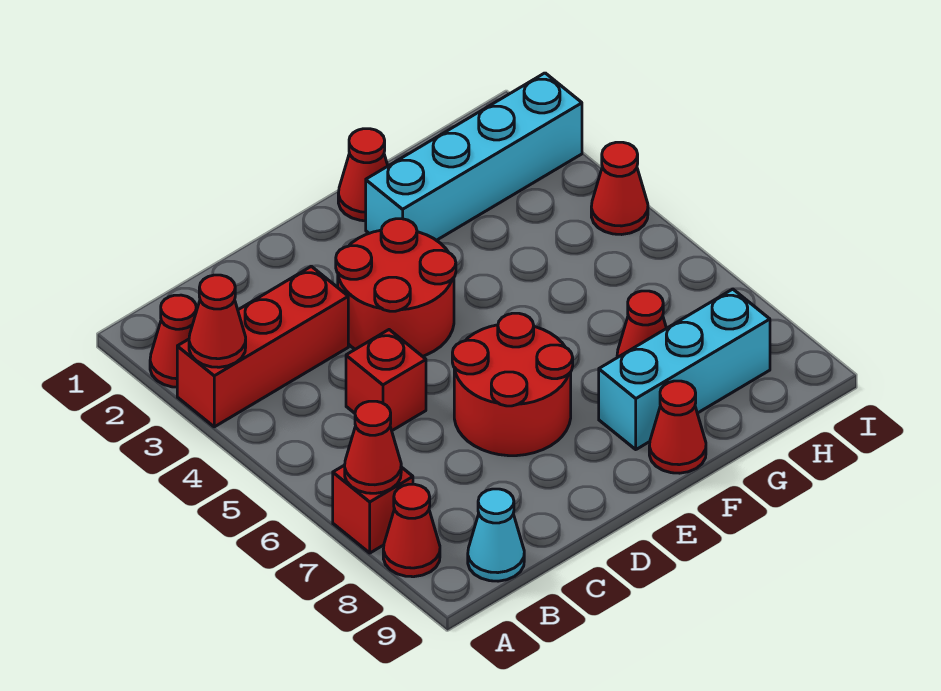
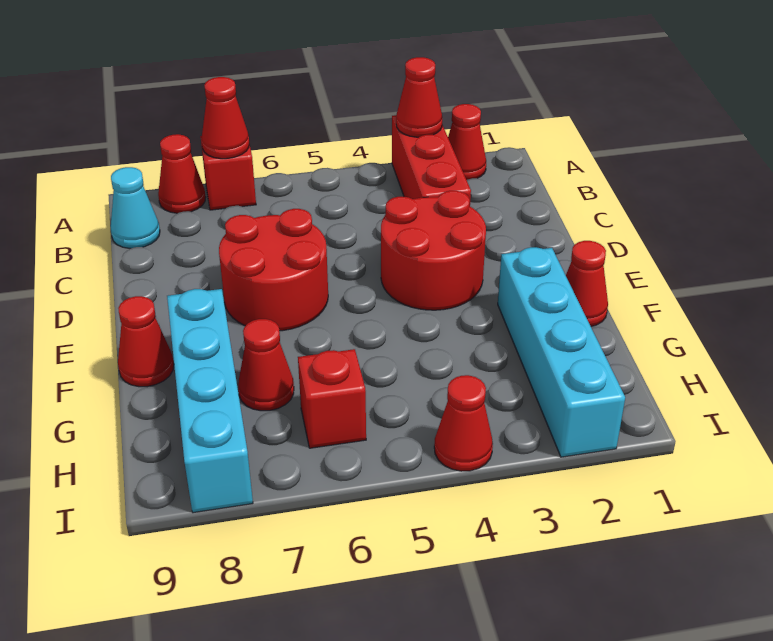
red brick C5 level 1 -> red brick H6 level 1
cyan brick F8:H8 level 1 -> cyan brick F8:I8 level 1

